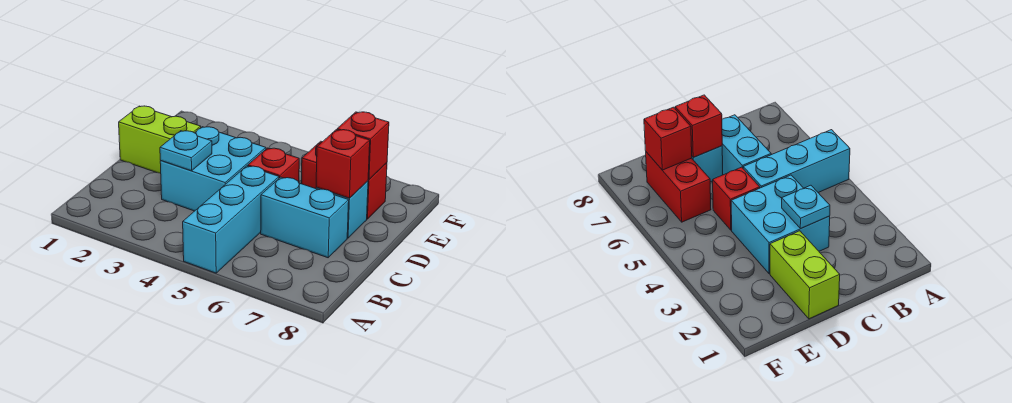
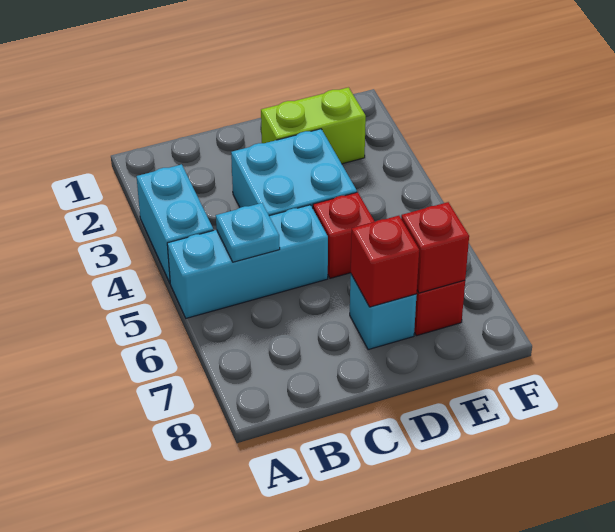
cyan plate C3 level 2 -> cyan plate B5 level 2
cyan brick C6:C7 level 1 -> cyan brick A3:A4 level 1
lime brick D1:D2 level 1 -> lime brick D2:E2 level 1

